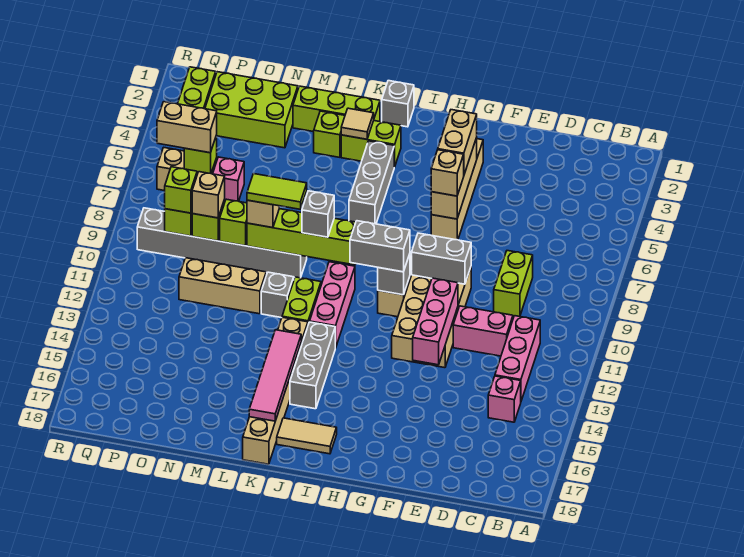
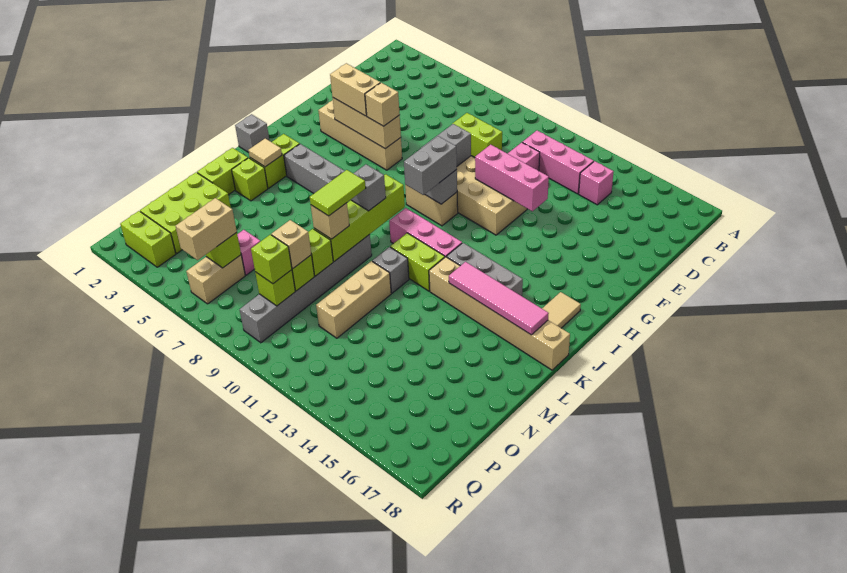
lime brick K2:M2 level 1 -> lime brick L2:M2 level 1

